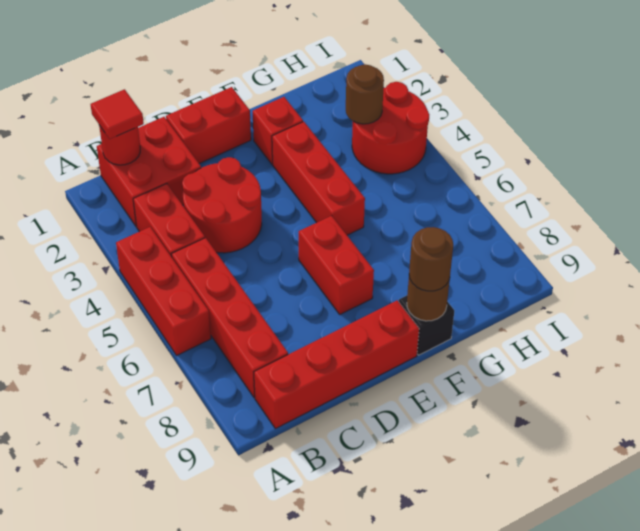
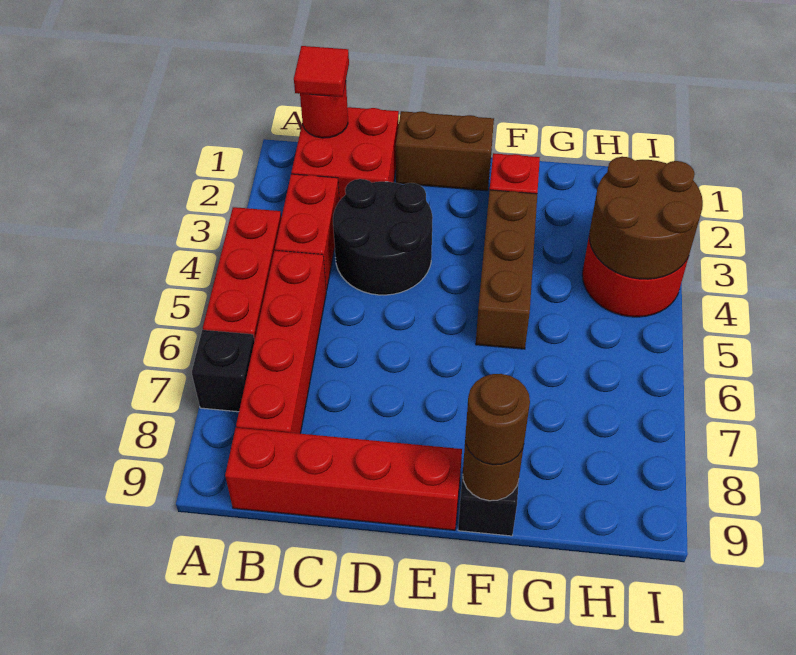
none -> black brick A7 level 1
red round brick C3:D4 level 1 -> black round brick C3:D4 level 1
red brick D1:E1 level 1 -> brown brick D1:E1 level 1
red brick E6:E7 level 1 -> none
red brick F3:F5 level 1 -> brown brick F3:F5 level 1
brown round brick H3 level 2 -> brown round brick H3:I4 level 2

